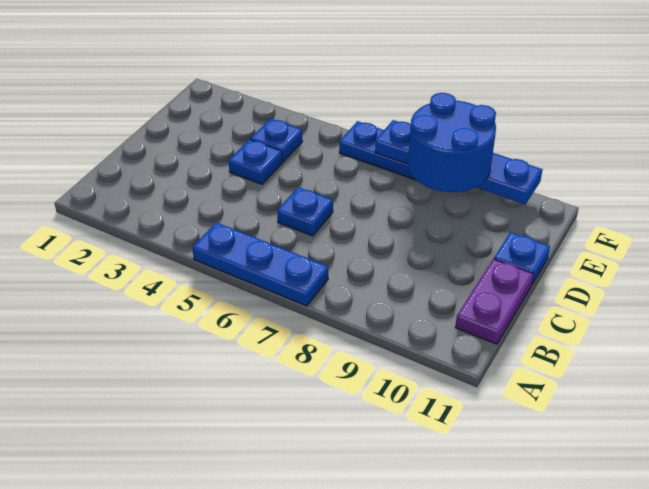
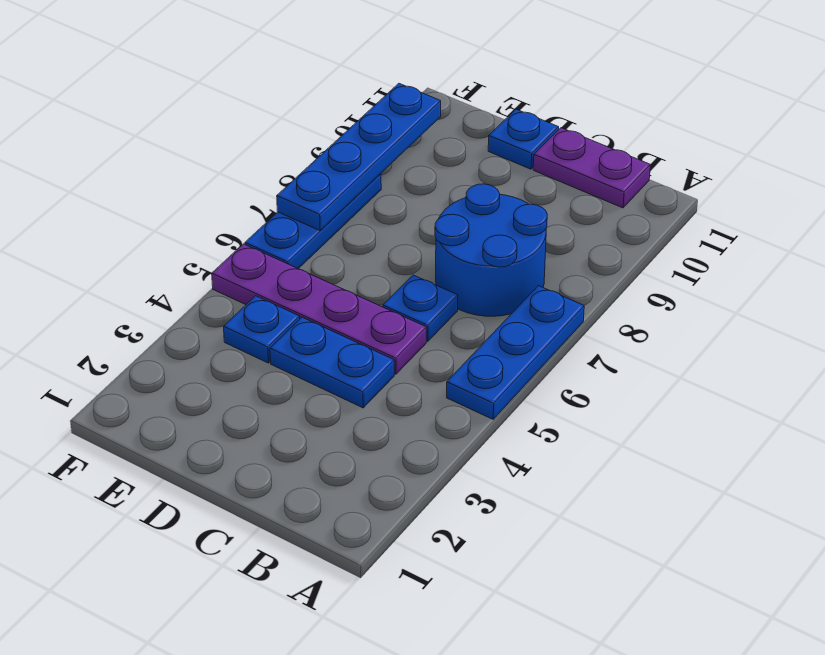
none -> purple plate C5:F5 level 1
blue plate D4 level 1 -> blue plate C4:D4 level 1
blue round brick E8:F9 level 3 -> blue round brick B7:C8 level 1

